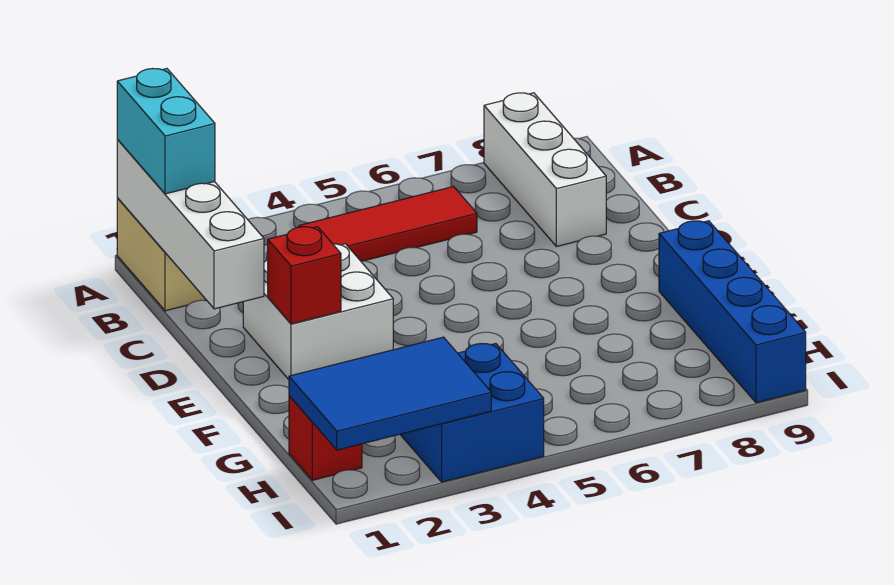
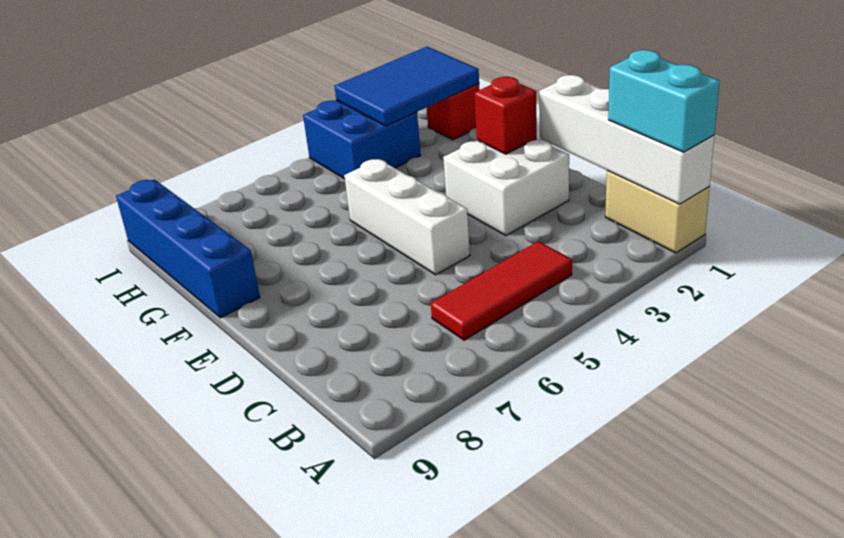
white brick A8:C8 level 1 -> white brick D5:F5 level 1

